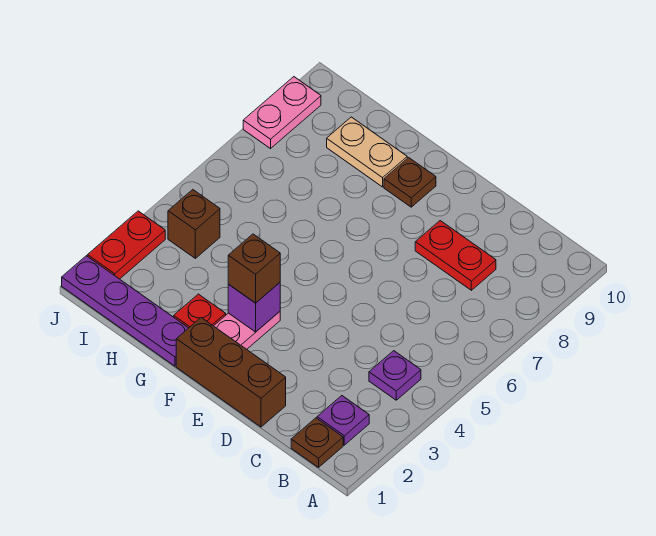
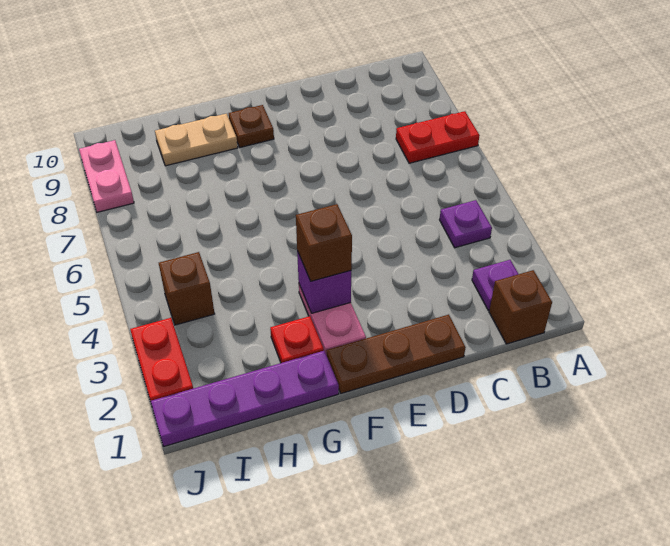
brown plate B1 level 1 -> brown brick B1 level 1
red plate C8:D8 level 1 -> red plate A7:B7 level 1
brown brick D1:F1 level 1 -> brown plate D1:F1 level 1

